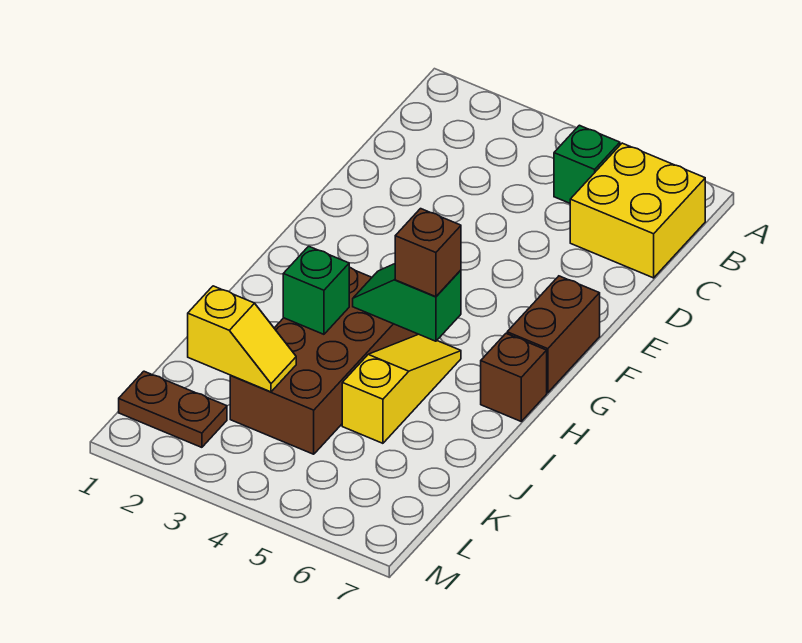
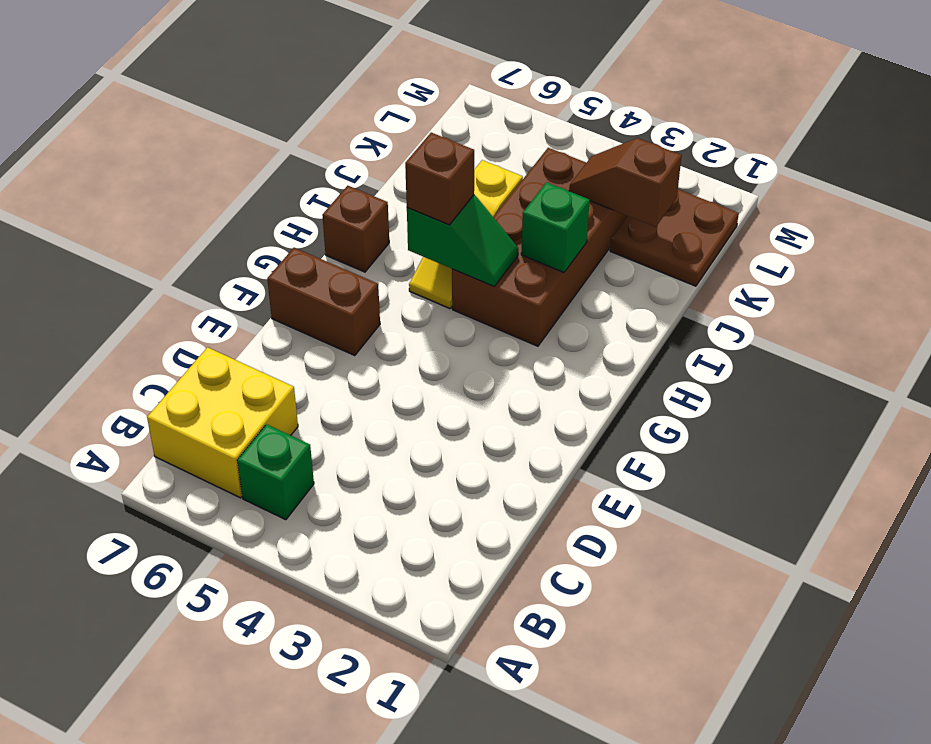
brown brick F7:G7 level 1 -> brown brick F6:F7 level 1
yellow slope K2:K3 level 2 top 2 -> brown slope K2:K3 level 2 top 2
brown plate L1:L2 level 1 -> brown plate K1:L2 level 1

